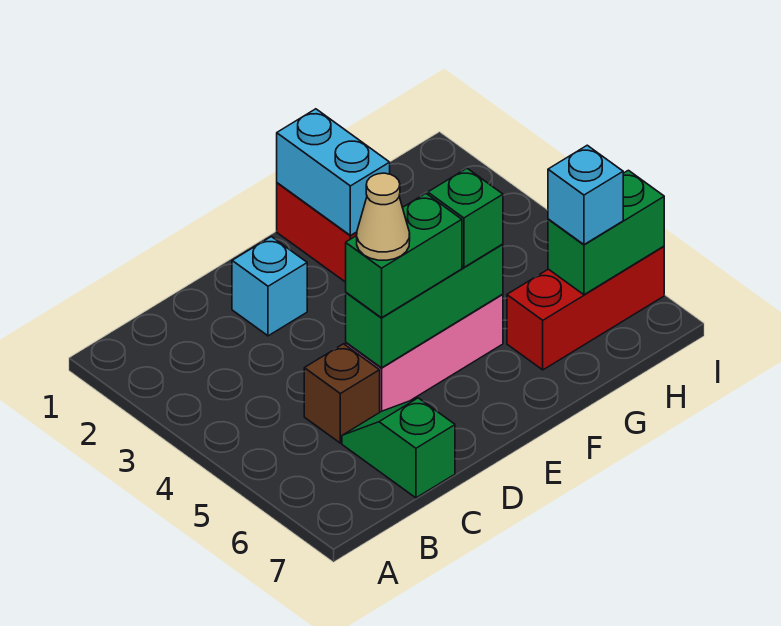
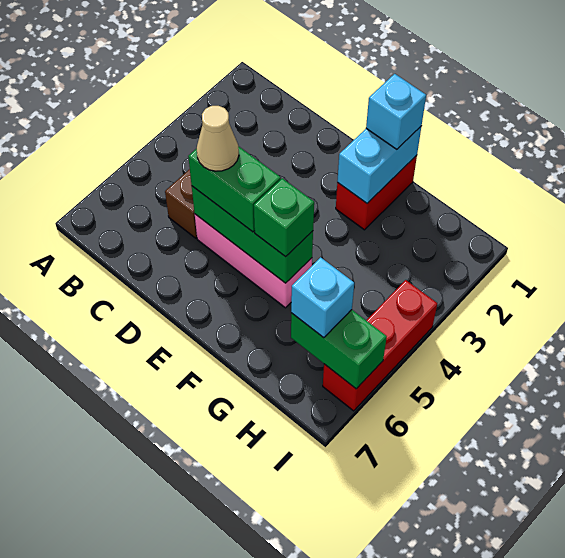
green slope C6:C7 level 1 top 7 -> none
cyan brick D2 level 1 -> cyan brick F1 level 3
red brick G6:I6 level 1 -> red brick I4:I6 level 1

